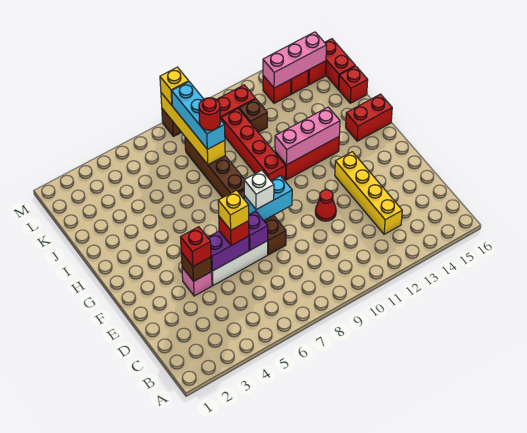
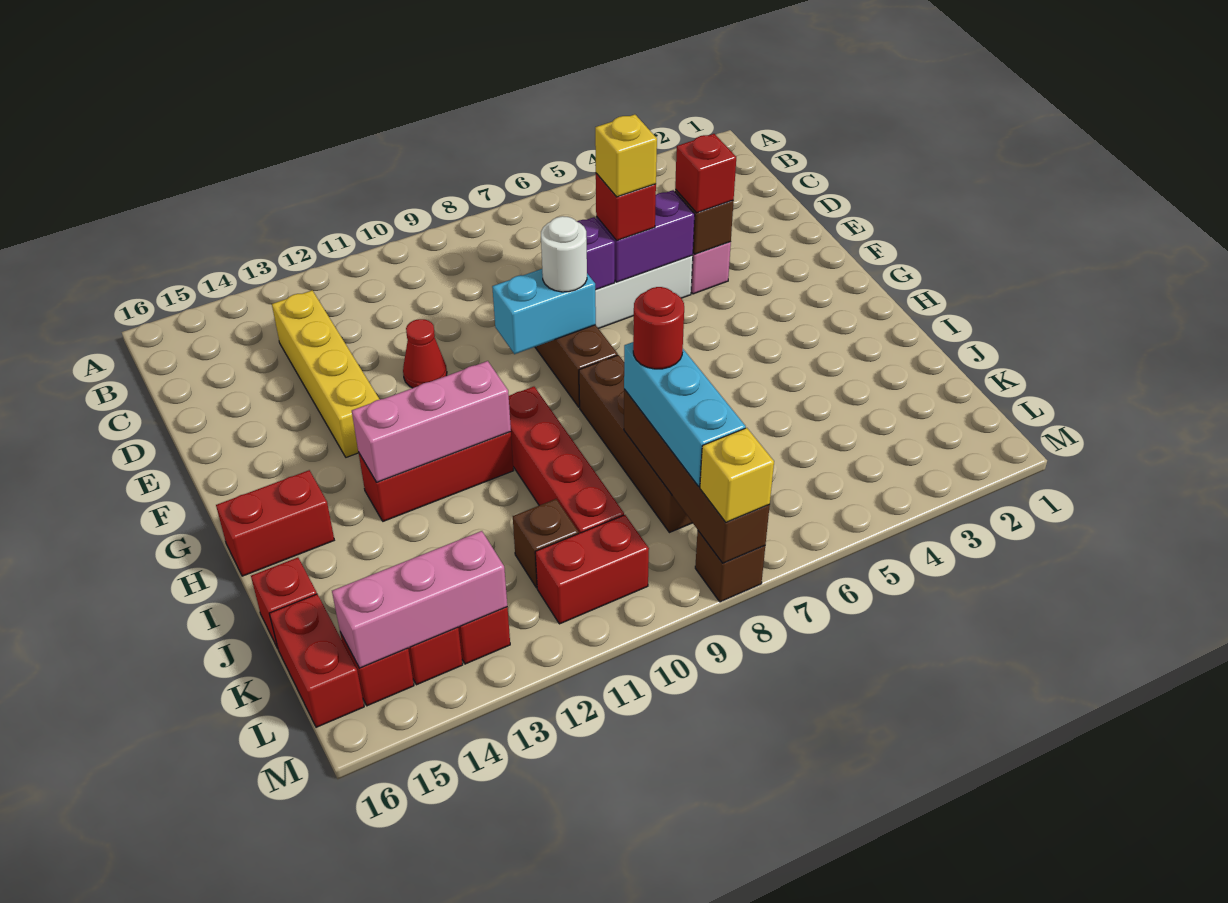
white brick F8 level 3 -> white round brick F8 level 3
yellow brick J8:M8 level 2 -> brown brick J8:M8 level 2

